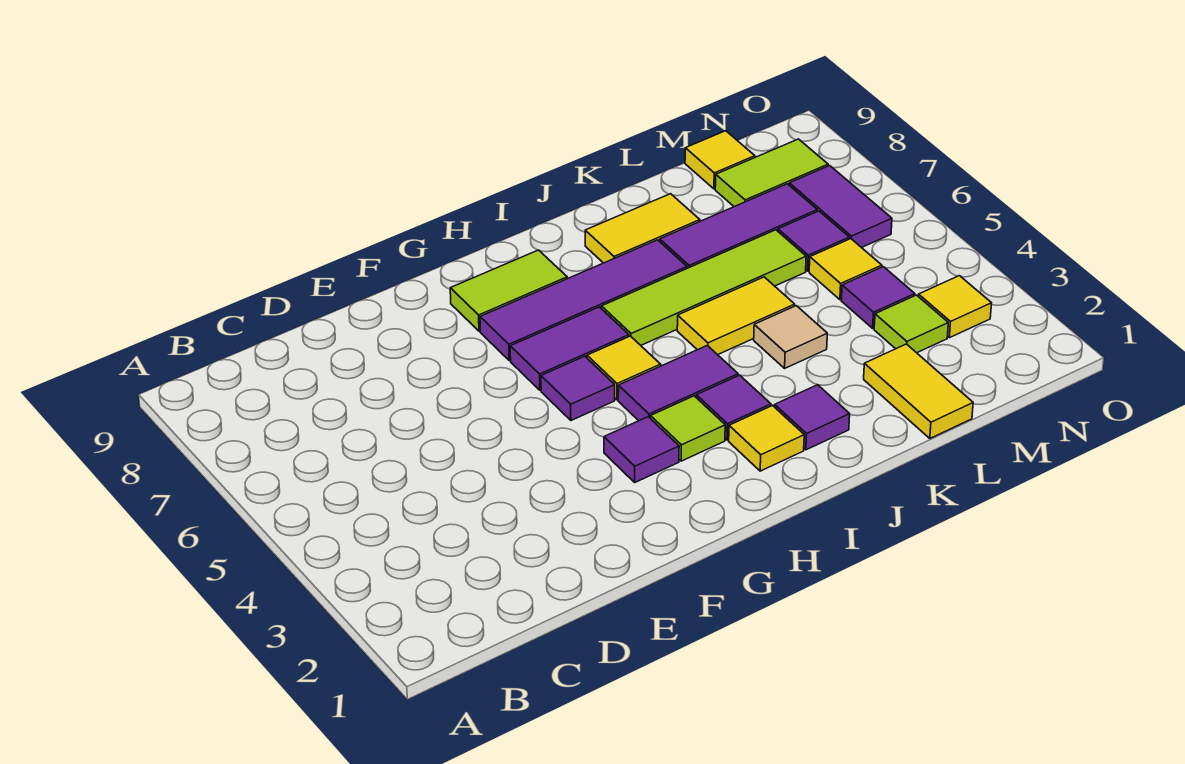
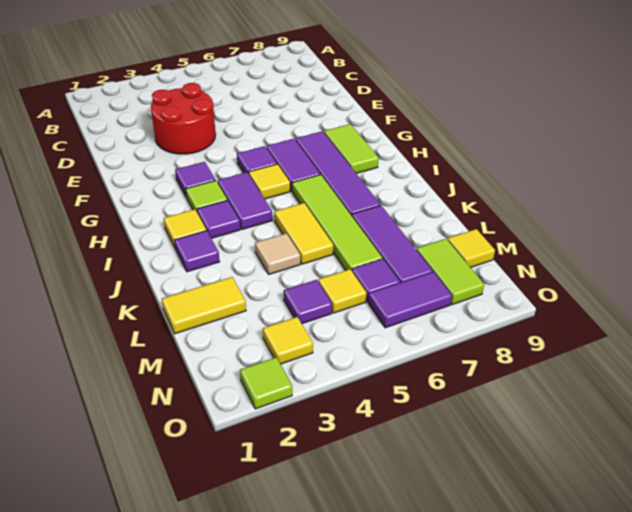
none -> red round brick D3:E4 level 1
yellow tile J8:K8 level 1 -> none
lime tile M3 level 1 -> lime tile O2 level 1

